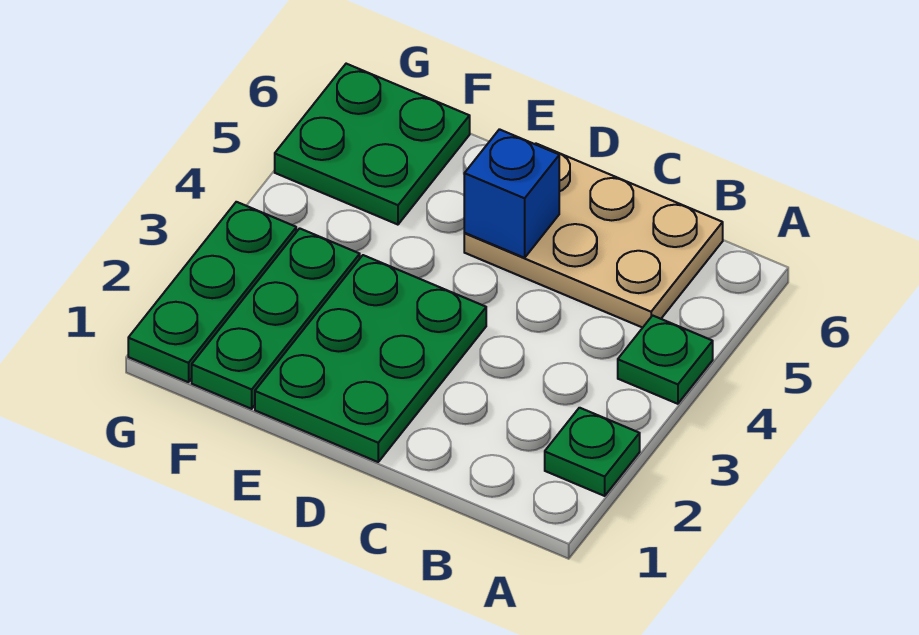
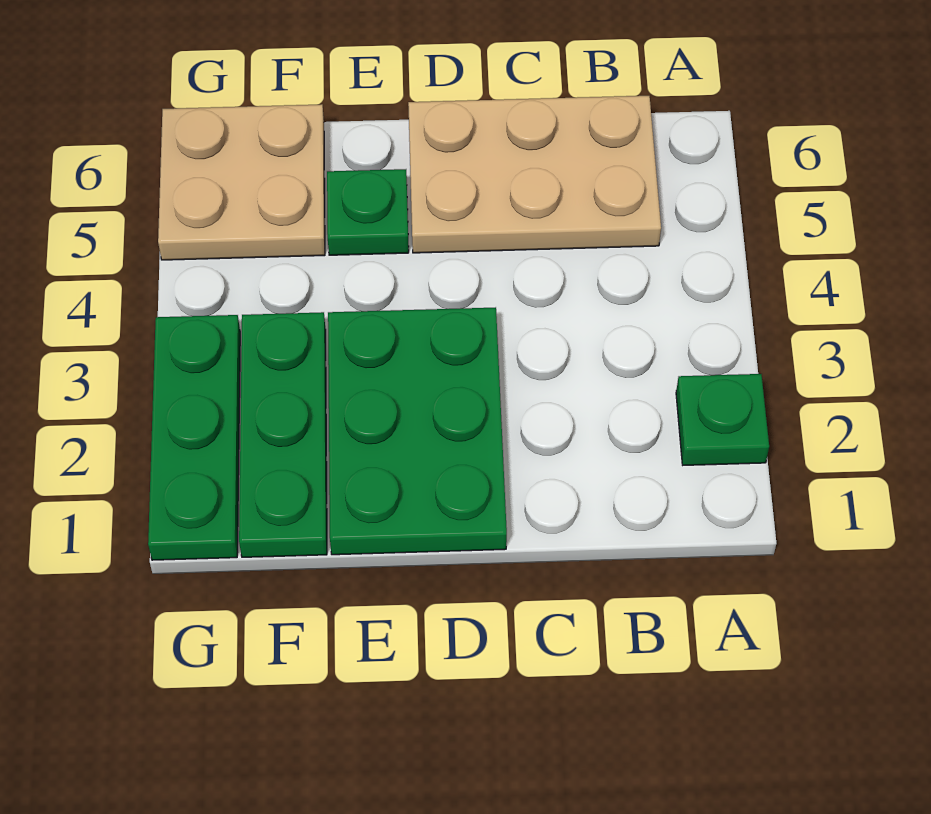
green plate A4 level 1 -> green plate E5 level 1
blue brick D5 level 2 -> none
green plate F5:G6 level 1 -> tan plate F5:G6 level 1

